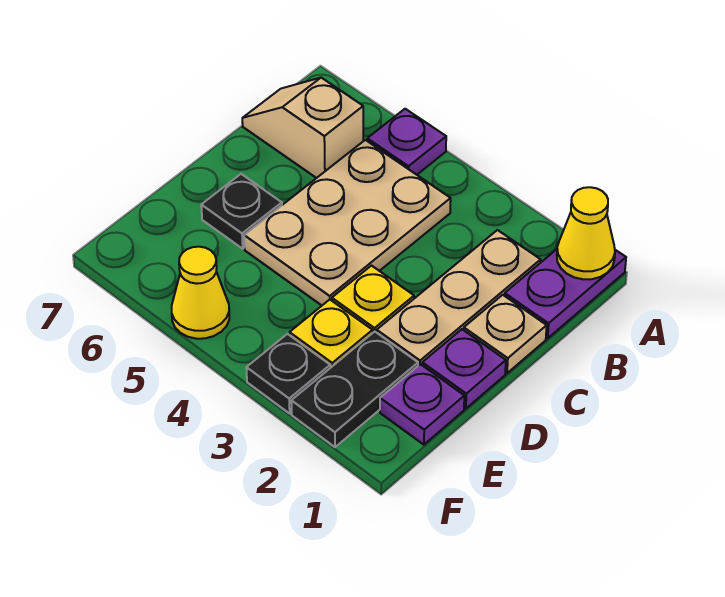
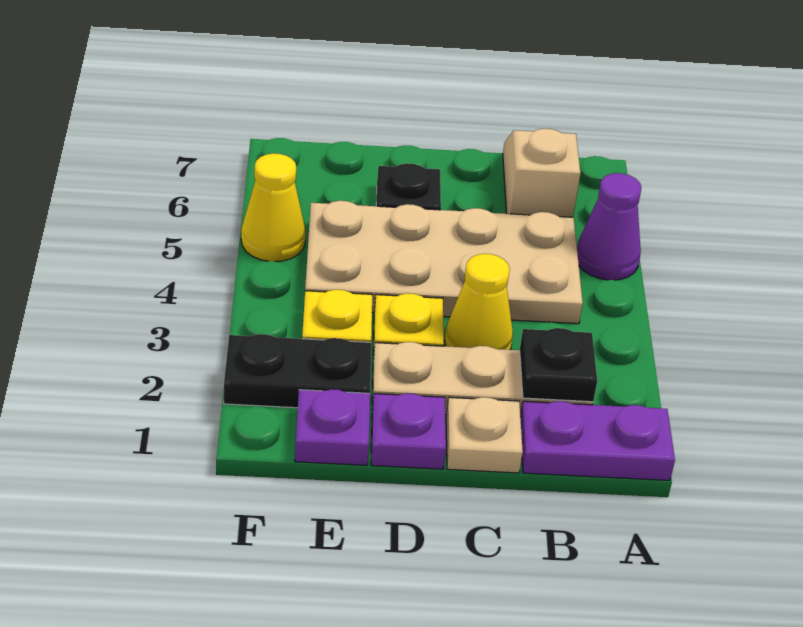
yellow cone A1 level 2 -> yellow cone C3 level 1
purple plate A5 level 1 -> purple cone A5 level 1
tan plate B4:D5 level 1 -> tan plate B4:E5 level 1
black plate F3 level 1 -> black plate B2 level 2

